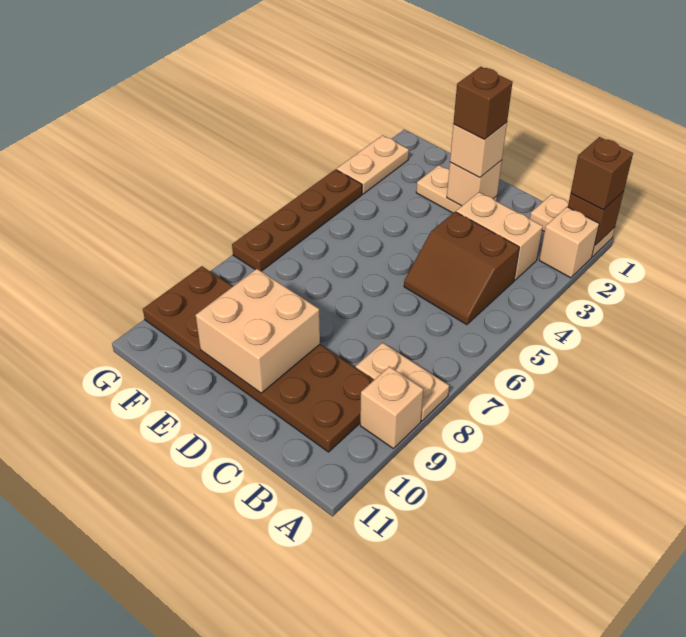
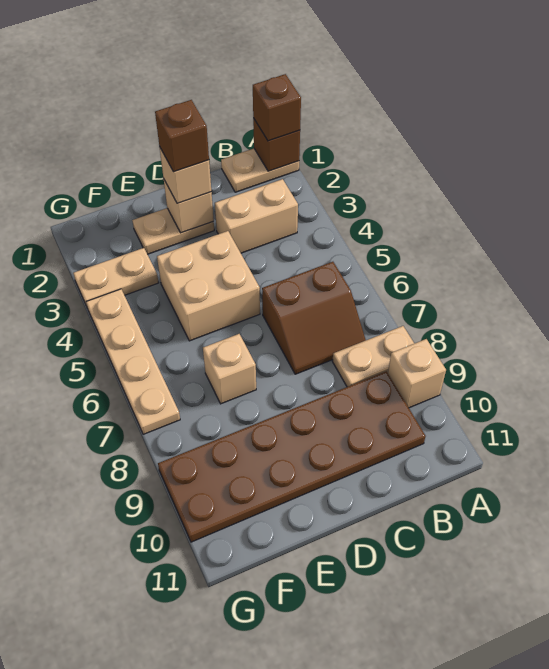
tan brick A2 level 1 -> tan brick E7 level 1
brown slope B4:C5 level 1 top 4 -> brown slope B6:C7 level 1 top 6
tan brick D9:E10 level 2 -> tan brick D4:E5 level 1
tan plate G2:G3 level 1 -> tan plate F3:G3 level 1
brown plate G4:G7 level 1 -> tan plate G4:G7 level 1

